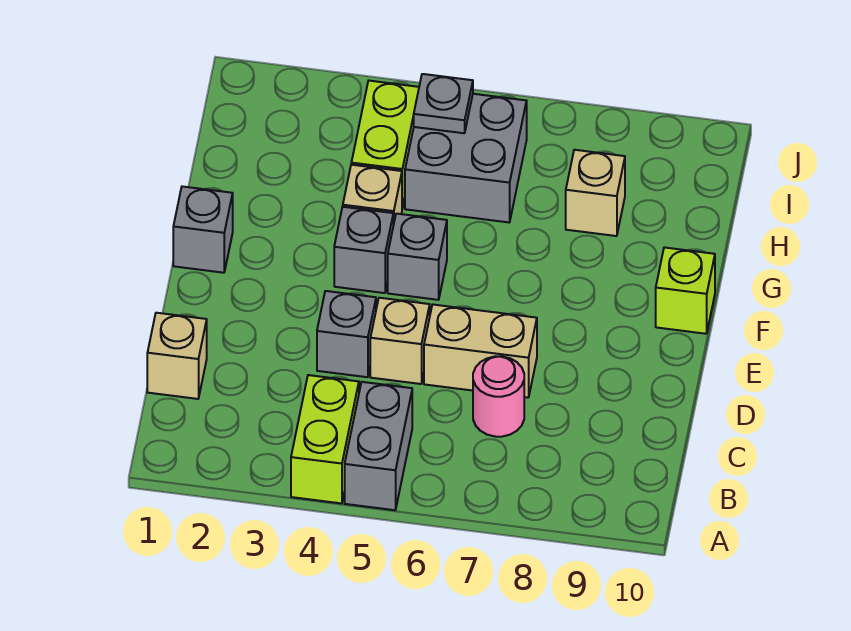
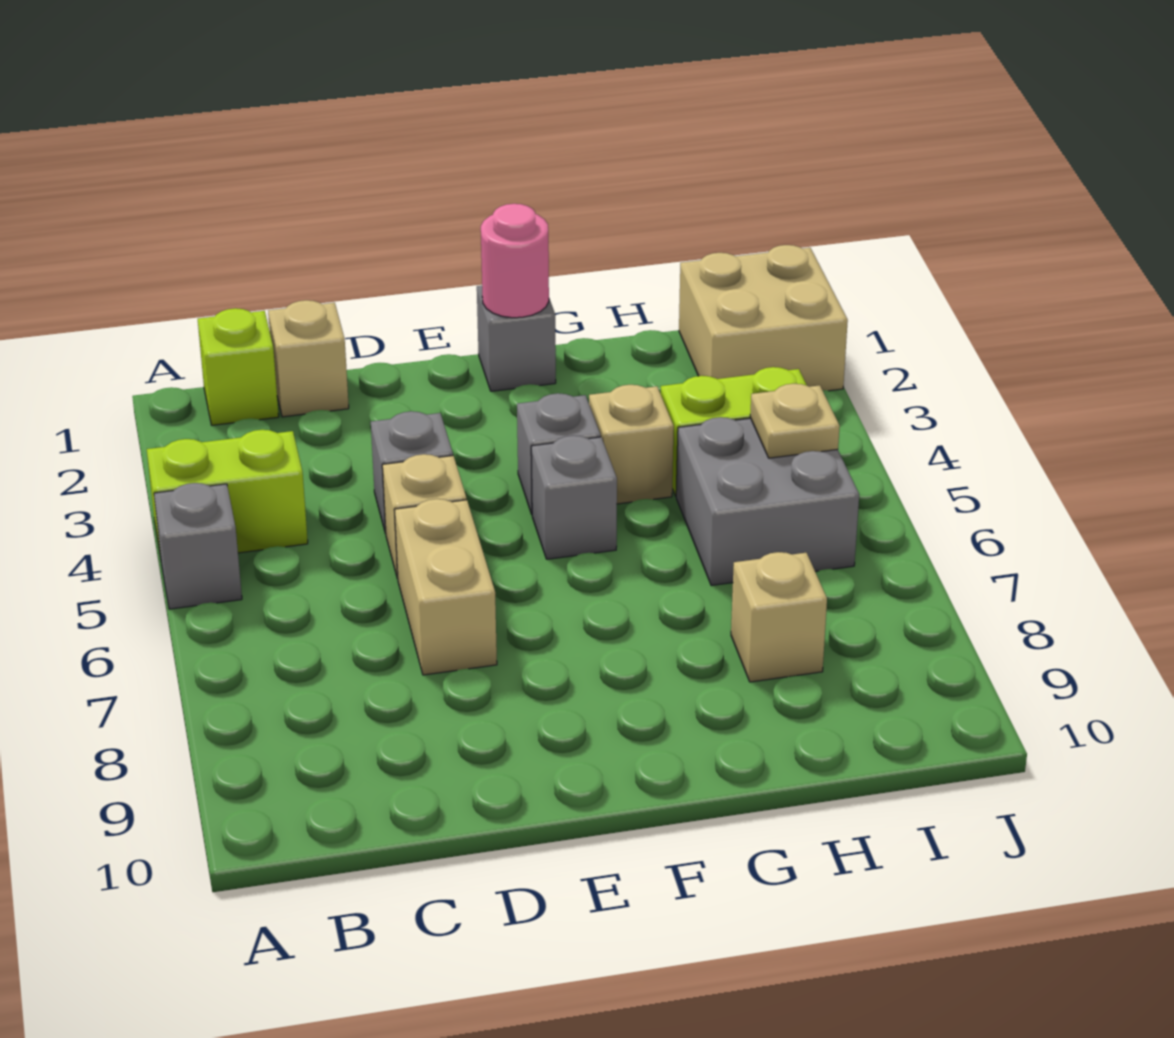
grey brick A5:B5 level 1 -> grey brick A5 level 1
pink round brick C7 level 1 -> pink round brick F1 level 2
lime brick F10 level 1 -> lime brick B1 level 1
none -> tan brick I1:J2 level 1
grey plate I5 level 2 -> tan plate I5 level 2

